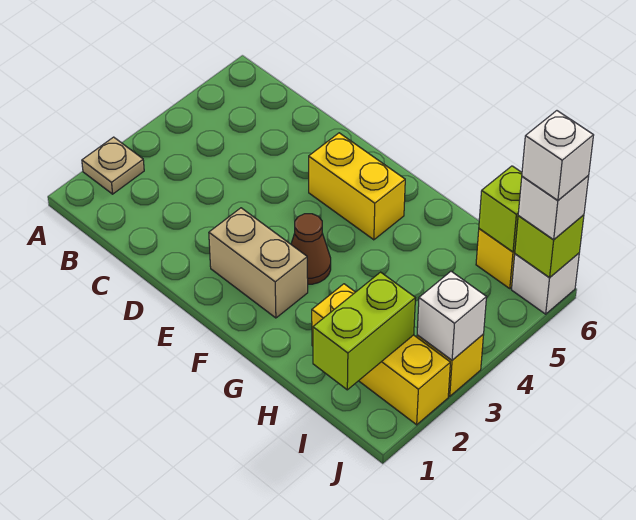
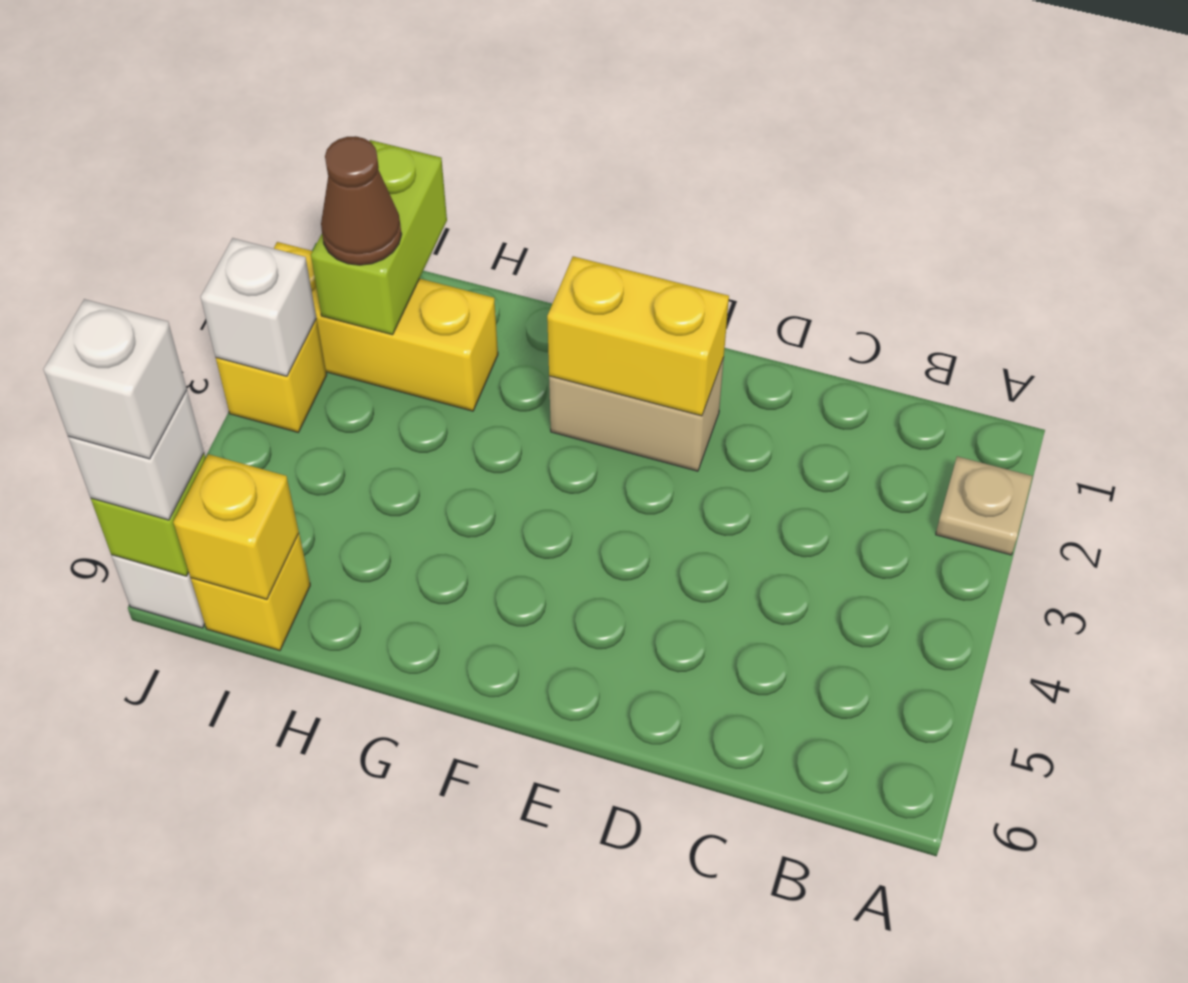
yellow brick E5:F5 level 1 -> yellow brick E2:F2 level 2
brown cone F3 level 1 -> brown cone I2 level 3
lime brick I6 level 2 -> yellow brick I6 level 2

